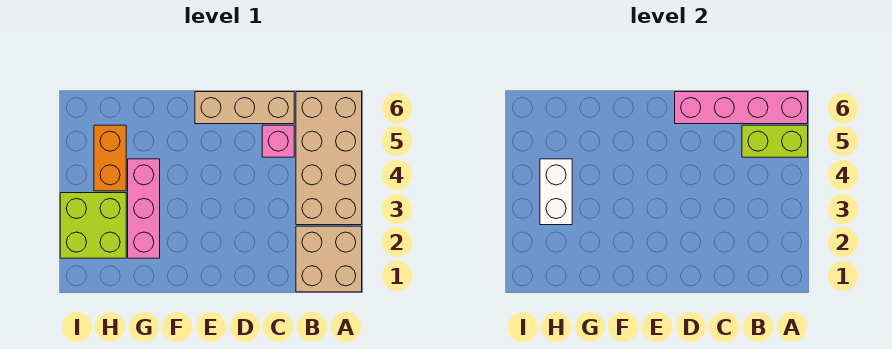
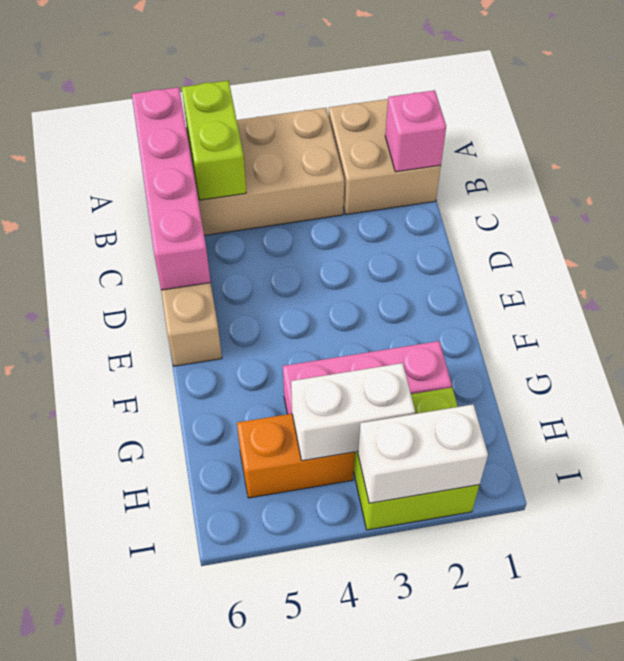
pink brick C5 level 1 -> pink brick B1 level 2
none -> white brick I2:I3 level 2

